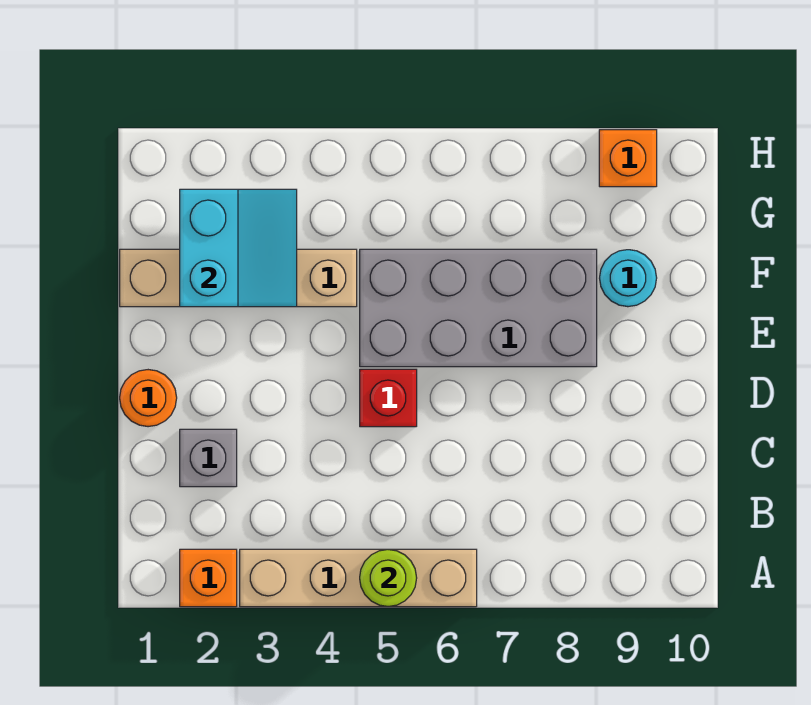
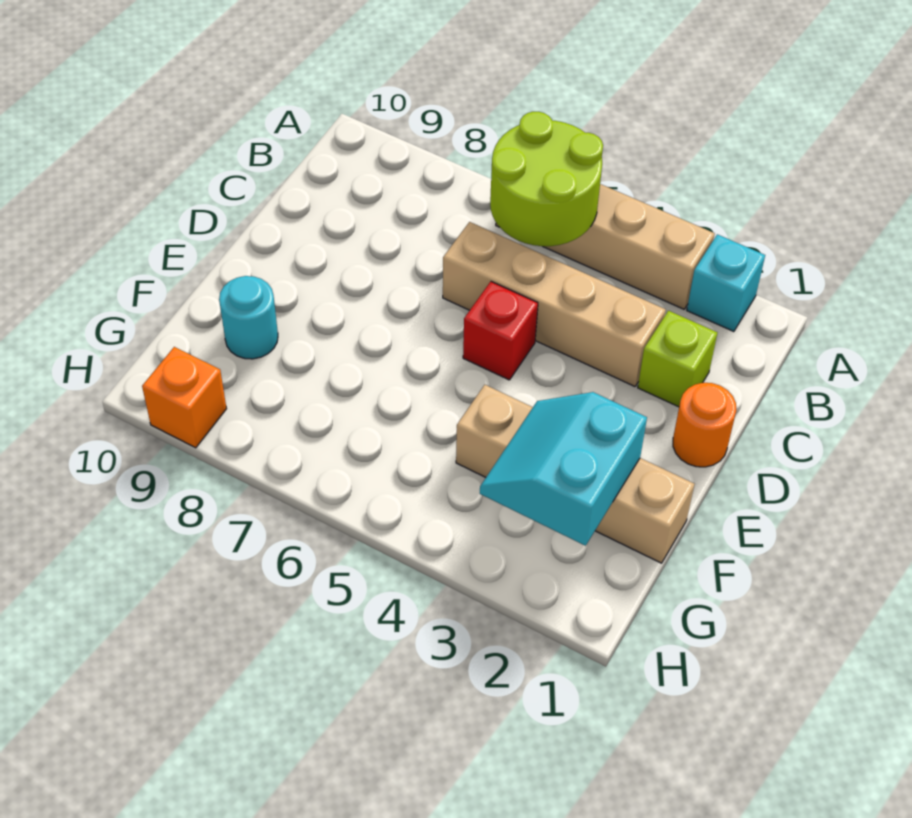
orange brick A2 level 1 -> cyan brick A2 level 1
lime round brick A5 level 2 -> lime round brick A5:B6 level 2
grey brick C2 level 1 -> lime brick C2 level 1
none -> tan brick C3:C6 level 1
grey brick E5:F8 level 1 -> none

